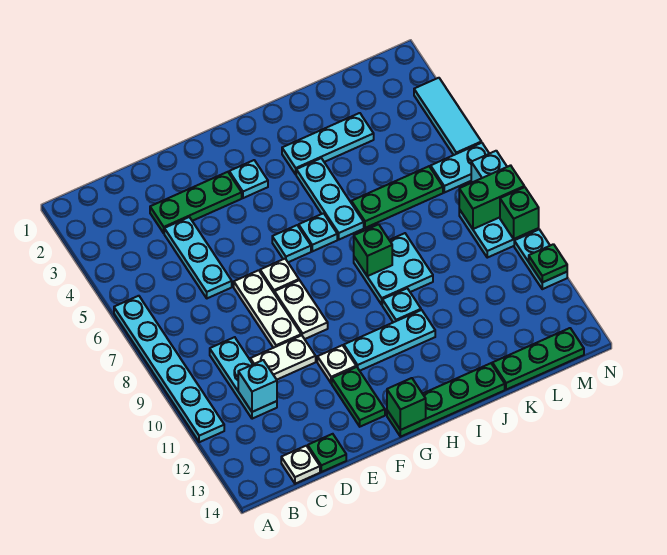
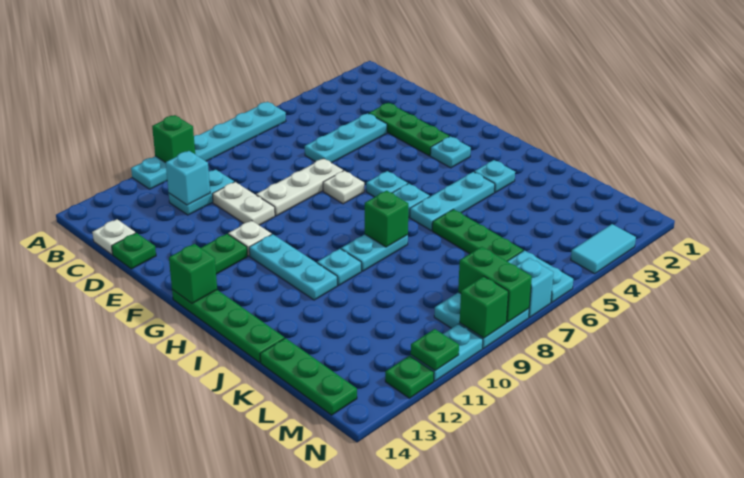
none -> green brick A10 level 2
cyan plate C9:C11 level 1 -> cyan plate C10:C11 level 1
white plate F8:F9 level 1 -> none
cyan plate I3:K3 level 1 -> cyan plate I3 level 1
cyan plate I8:J9 level 1 -> cyan plate I8:I9 level 1
cyan tile N3:N5 level 1 -> cyan tile N3:N4 level 1
none -> green plate N12 level 1

